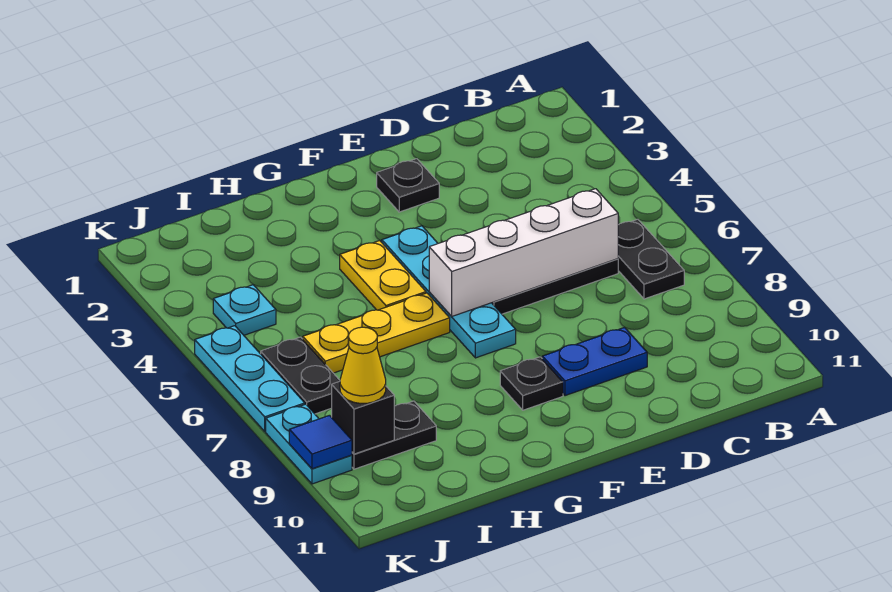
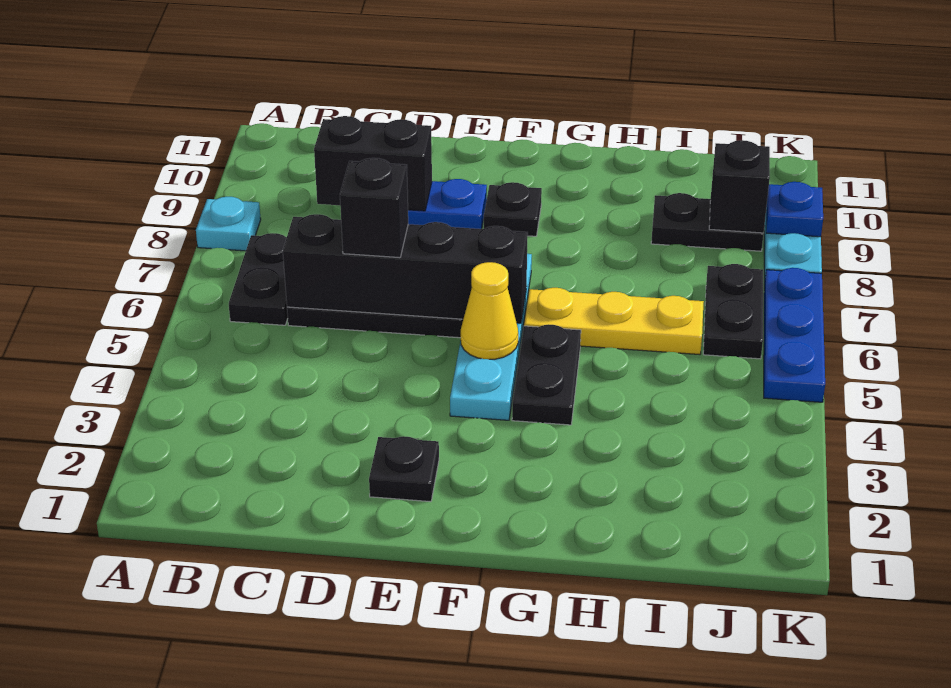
white brick C6:F6 level 2 -> black brick C6:F6 level 2
none -> black brick C9:D9 level 2
none -> black brick D6 level 3
yellow plate G4:G5 level 1 -> black plate G4:G5 level 1
cyan plate J4 level 1 -> cyan plate A8 level 1
yellow cone J9 level 3 -> yellow cone F5 level 2
cyan plate K5:K7 level 1 -> blue plate K5:K7 level 1
blue tile K9 level 2 -> blue plate K9 level 2

